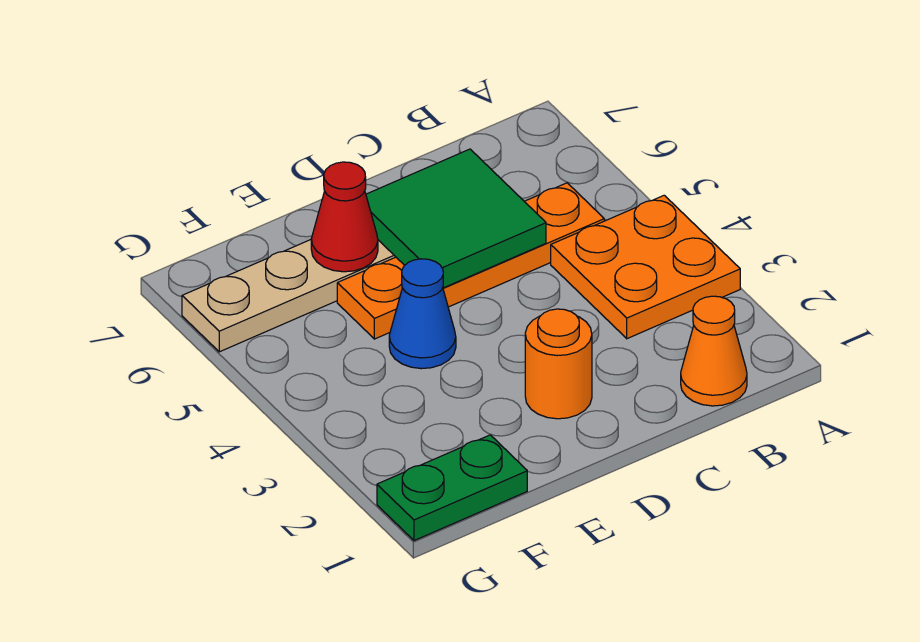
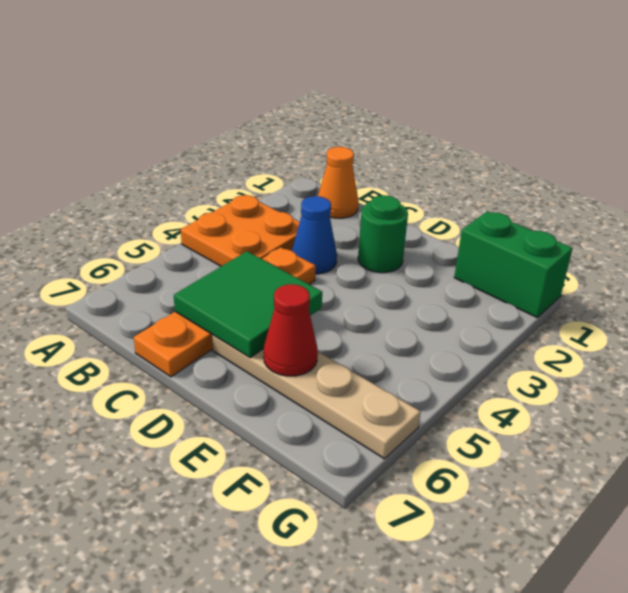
orange plate B5:E5 level 1 -> orange plate C4:C7 level 1
orange round brick D2 level 1 -> green round brick D2 level 1
blue cone E4 level 1 -> blue cone C3 level 1
green plate F1:G1 level 1 -> green brick F1:G1 level 1

